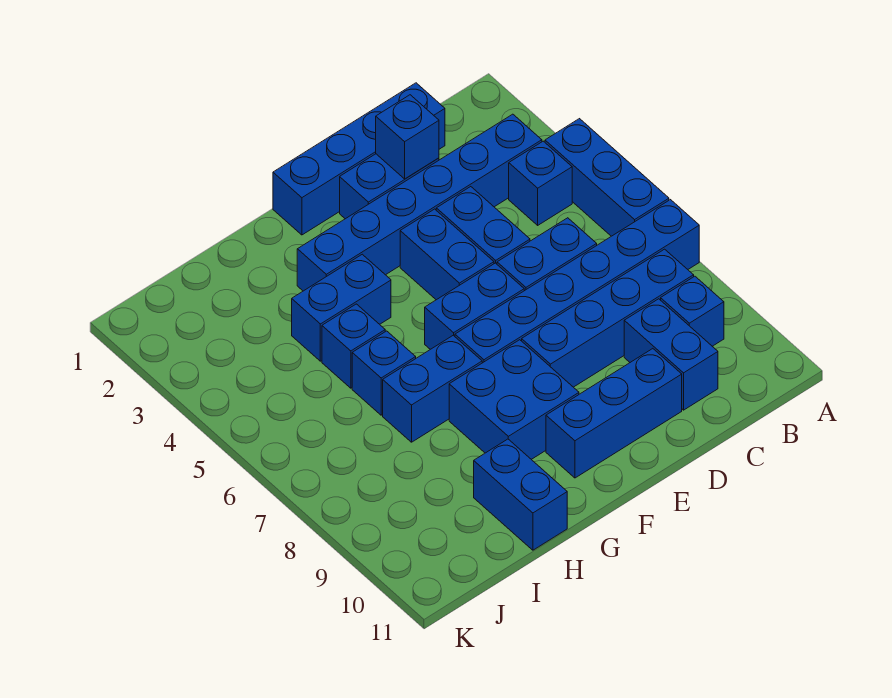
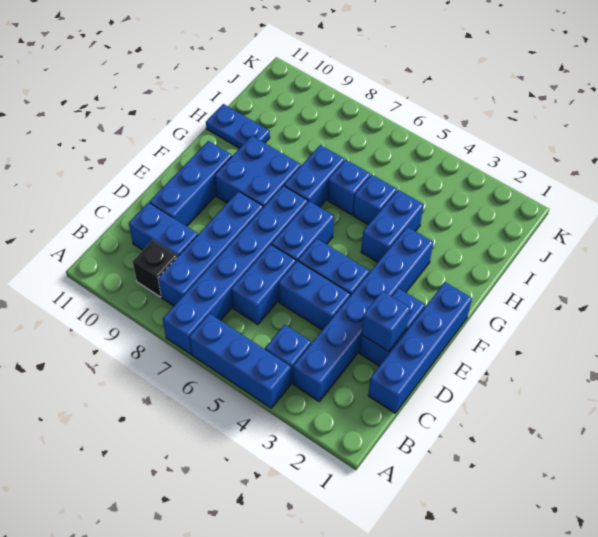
blue brick B9 level 1 -> black brick B9 level 1
blue brick H10:H11 level 1 -> blue plate H10:H11 level 1

